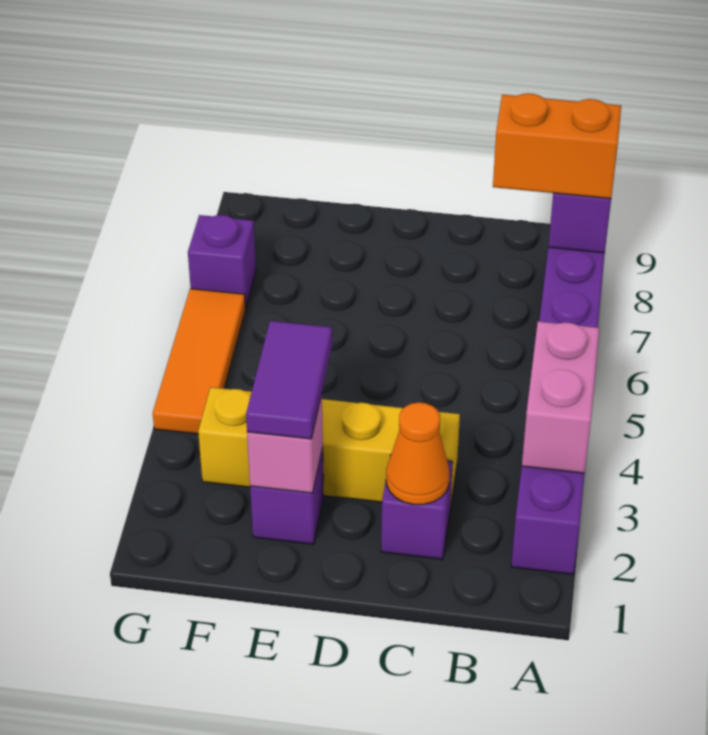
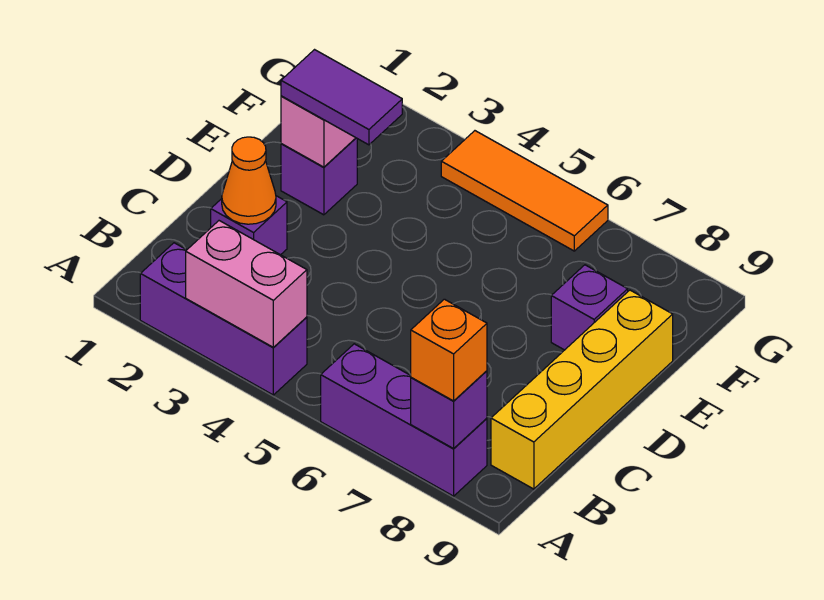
orange brick A8:B8 level 3 -> orange brick A8 level 3
yellow brick C3:F3 level 1 -> yellow brick B9:E9 level 1
purple brick G7 level 1 -> purple brick E8 level 1

